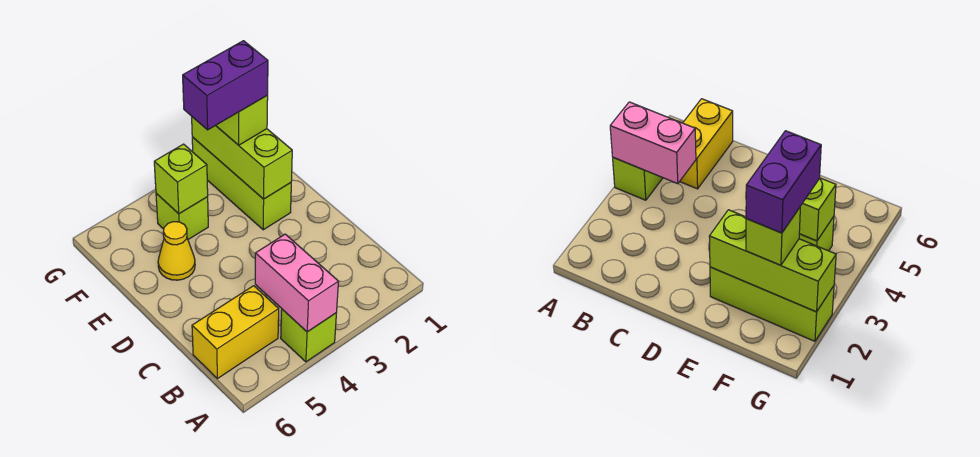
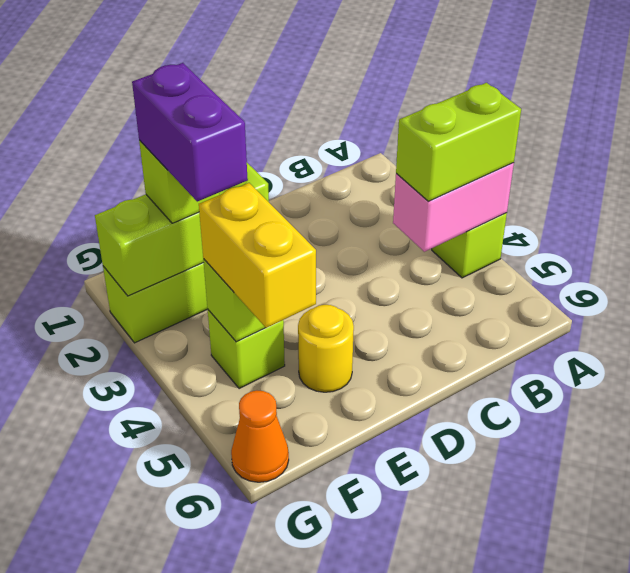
none -> lime brick A4:B4 level 3
yellow brick B5:B6 level 1 -> yellow brick F4:F5 level 3
yellow cone E5 level 1 -> yellow round brick E5 level 1
none -> orange cone G6 level 1

